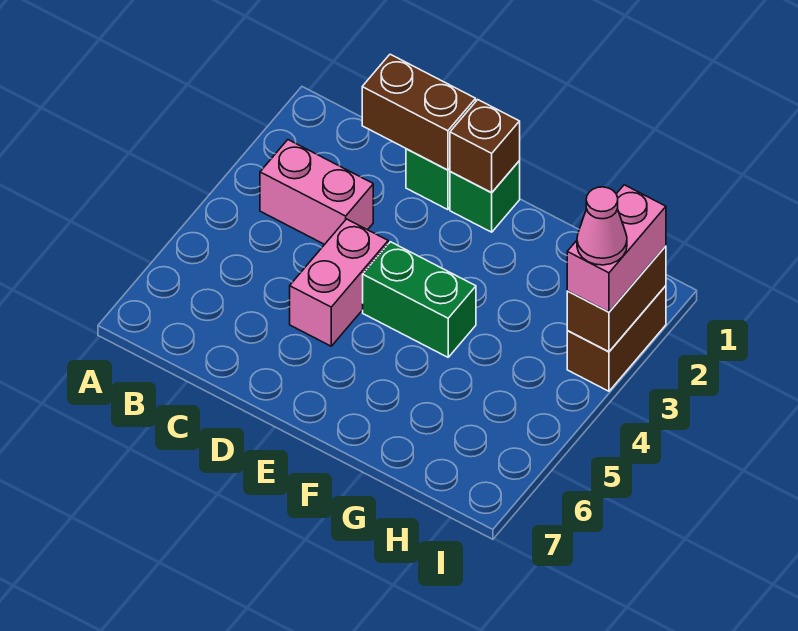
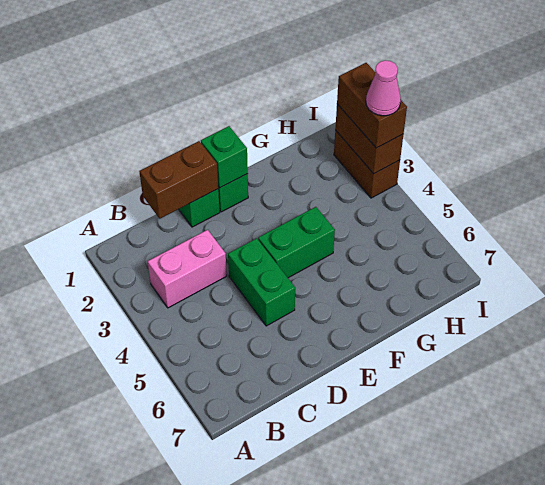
pink brick D4:D5 level 1 -> green brick D4:D5 level 1
brown brick E1 level 2 -> green brick E1 level 2
pink brick I2:I3 level 3 -> brown brick I2:I3 level 3

